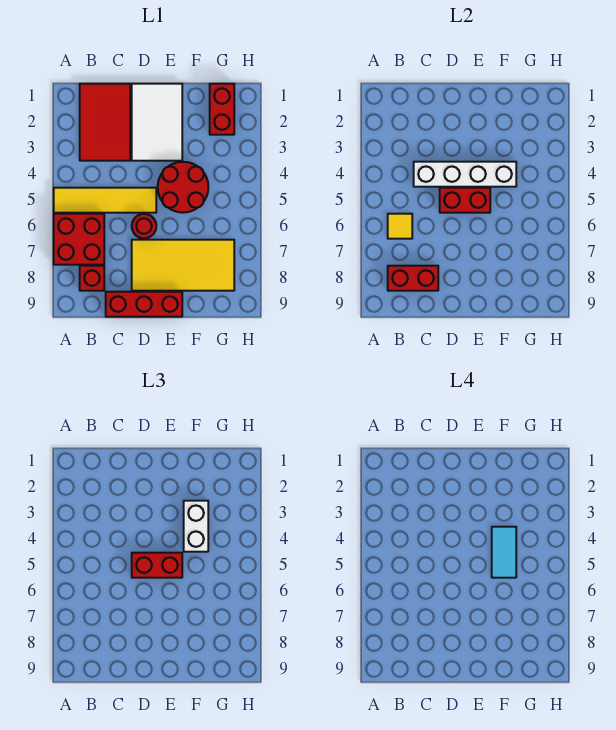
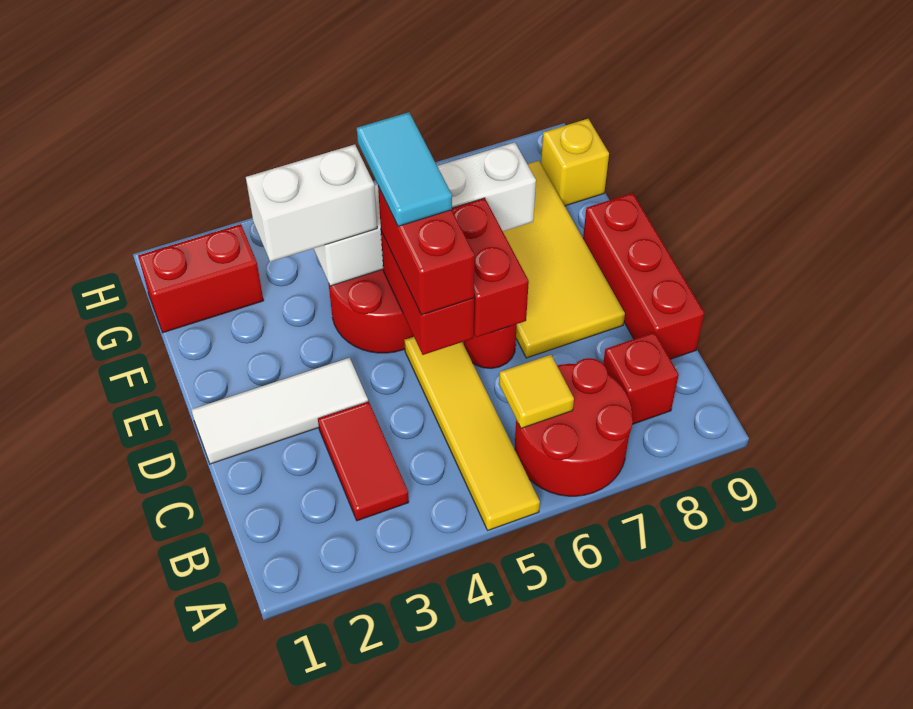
red brick A6:B7 level 1 -> red round brick A6:B7 level 1
red tile B1:C3 level 1 -> red tile B3:C3 level 1
red brick B8:C8 level 2 -> red brick D6:E6 level 2
white brick C4:F4 level 2 -> white brick F4:F7 level 2
white tile D1:E3 level 1 -> white tile D1:D3 level 1
cyan tile F4:F5 level 4 -> cyan tile E5:F5 level 4
none -> yellow brick G9 level 1

